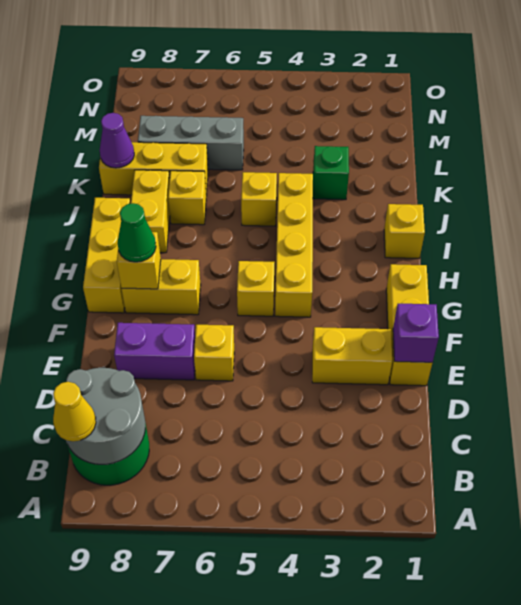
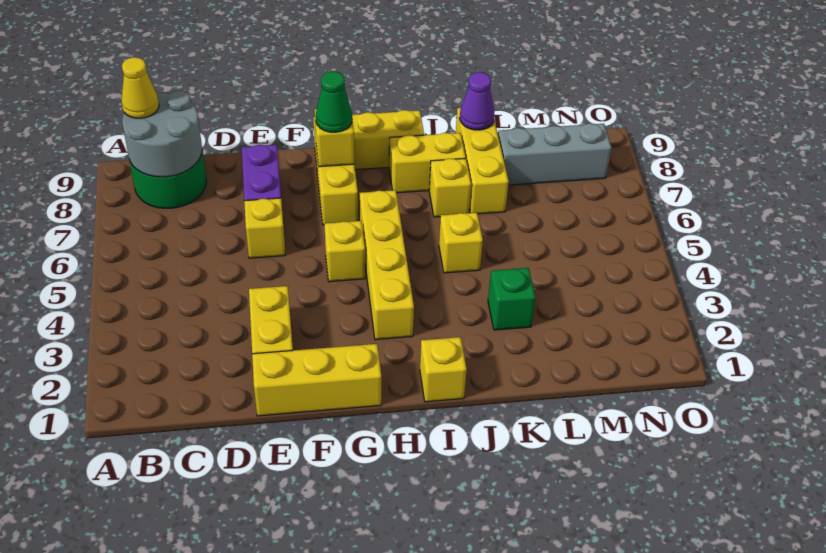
purple brick E1 level 2 -> none
yellow brick G4:J4 level 1 -> yellow brick H3:H6 level 1
grey brick L6:L8 level 1 -> grey brick L8:N8 level 1

